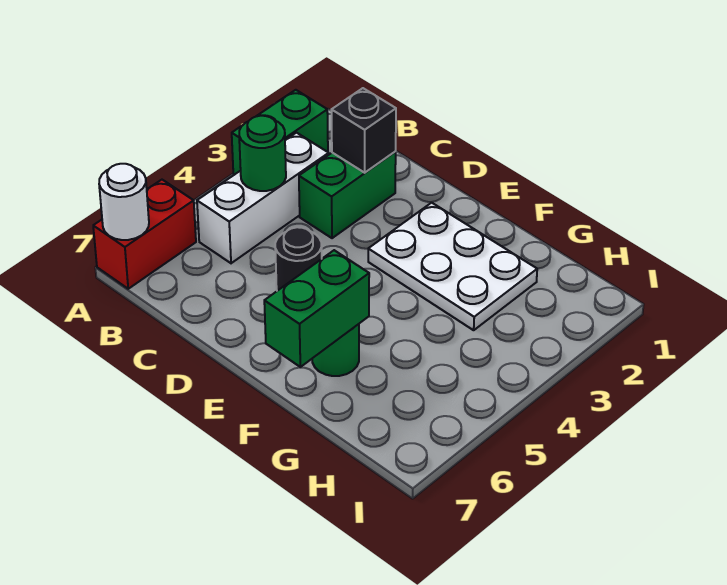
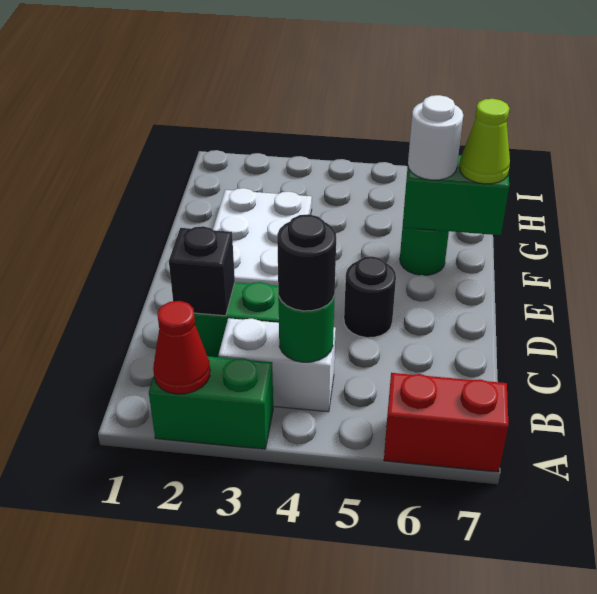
none -> red cone A2 level 2
white round brick A7 level 2 -> white round brick F6 level 3
white brick B3:B5 level 1 -> white brick B3:B4 level 1
none -> black round brick B4 level 3
none -> lime cone F7 level 3

